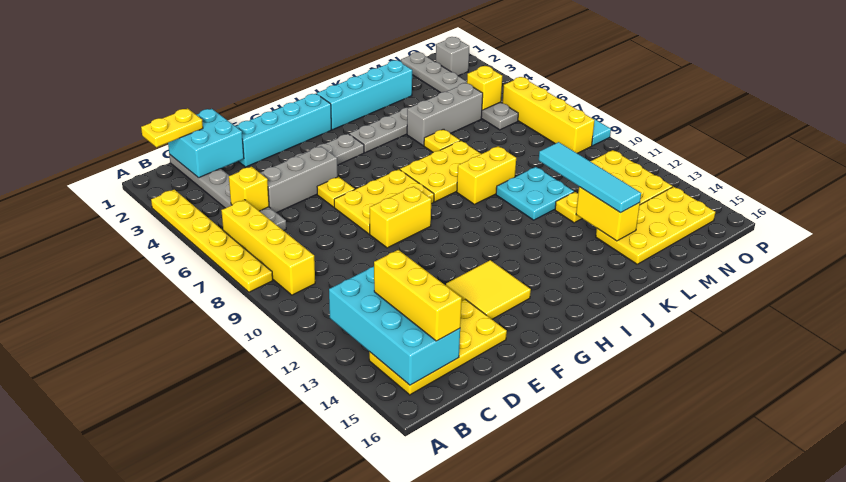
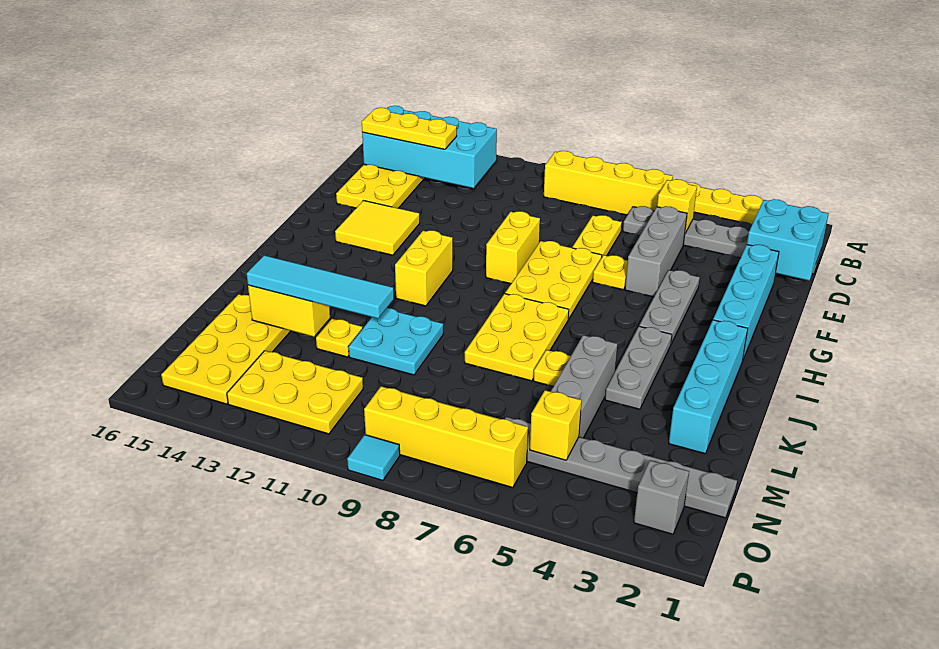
yellow plate B1:C1 level 3 -> yellow plate D7:E7 level 1
yellow brick C13:C15 level 3 -> yellow plate C13:C15 level 3
yellow brick J9:K9 level 1 -> yellow brick H11:I11 level 1

